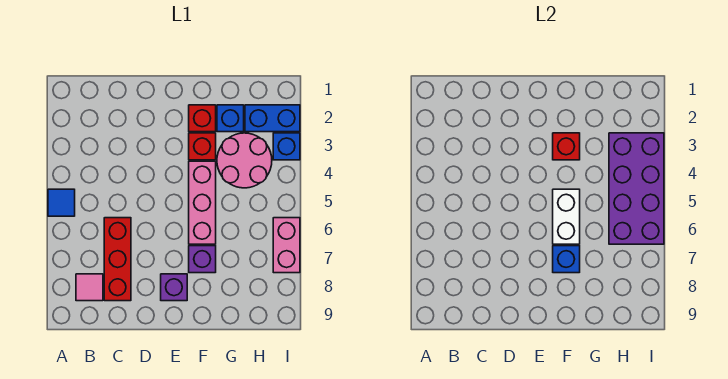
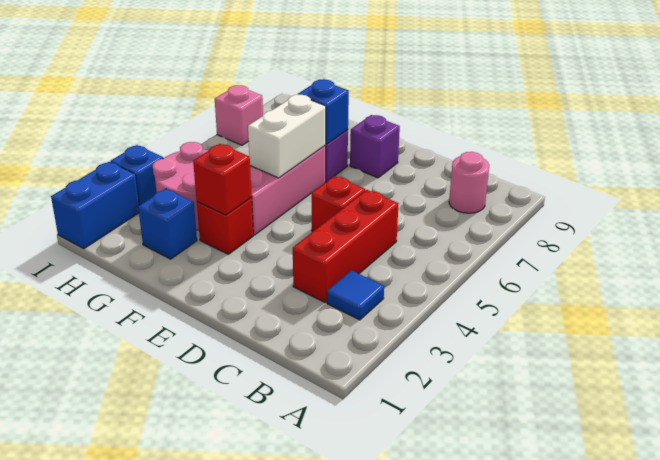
blue tile A5 level 1 -> blue tile B3 level 1
pink tile B8 level 1 -> pink round brick B8 level 1
red brick C6:C8 level 1 -> red brick C3:C5 level 1
red brick F2 level 1 -> red brick D5 level 1
blue brick H2:I2 level 1 -> blue brick I1:I2 level 1
purple brick H3:I6 level 2 -> none
pink brick I6:I7 level 1 -> pink brick I7 level 1

